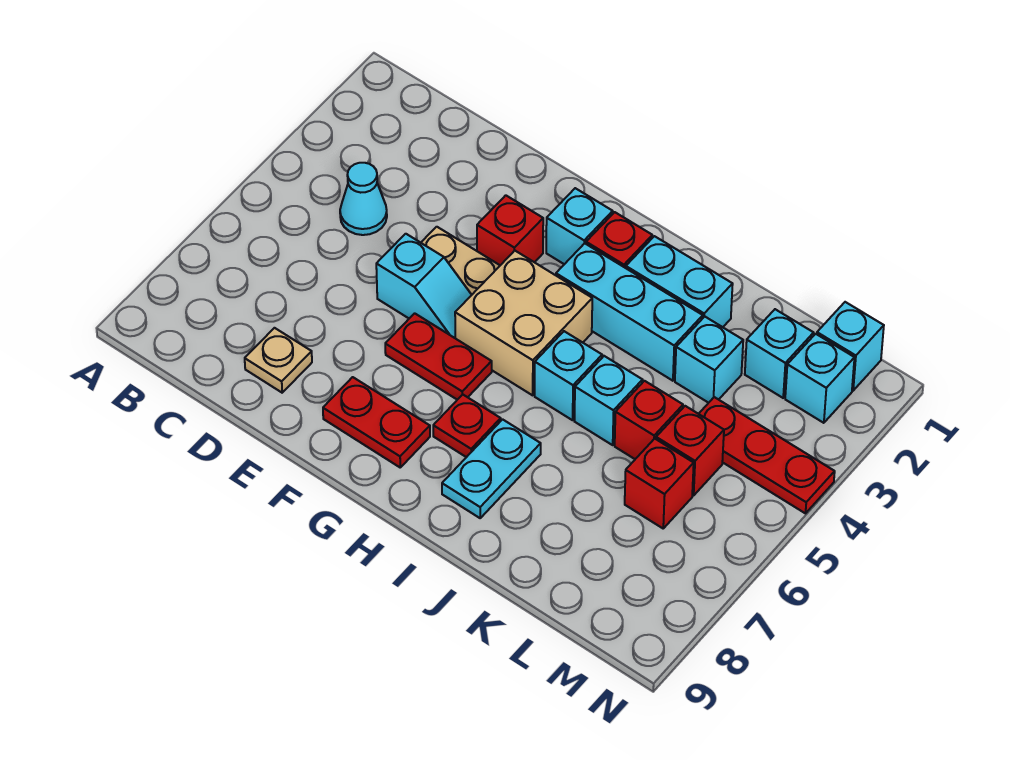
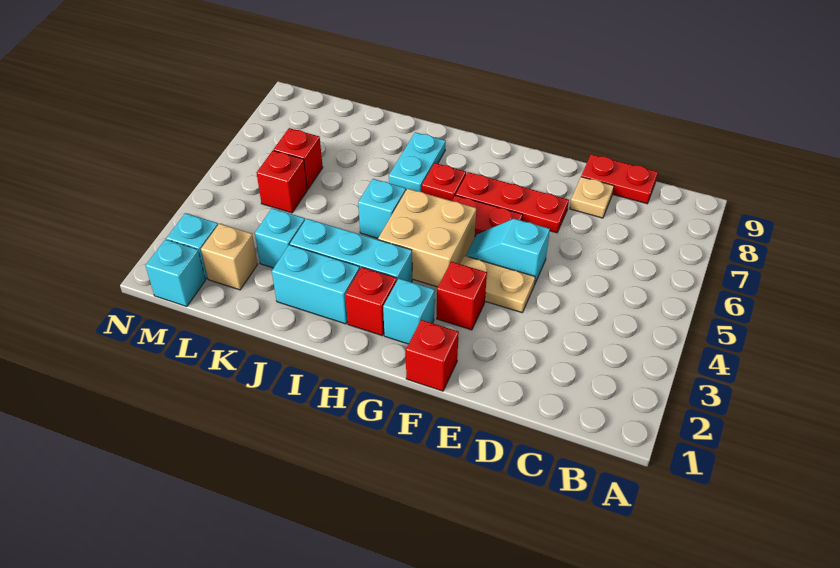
cyan cone C4 level 1 -> none
red plate F8:G8 level 1 -> red plate C9:D9 level 1
cyan brick J5 level 1 -> none
red brick K5 level 1 -> red brick F1 level 1
cyan brick L2 level 1 -> tan brick L2 level 1
red plate L4:N4 level 1 -> red plate E7:G7 level 1

